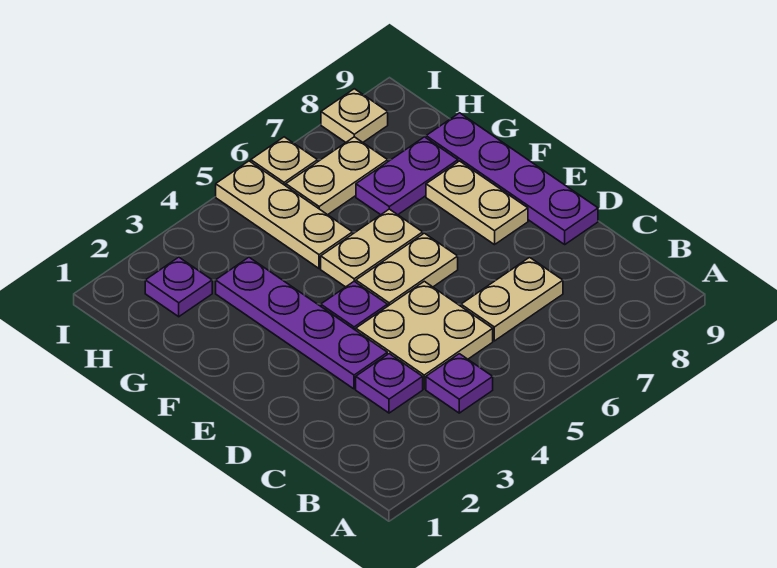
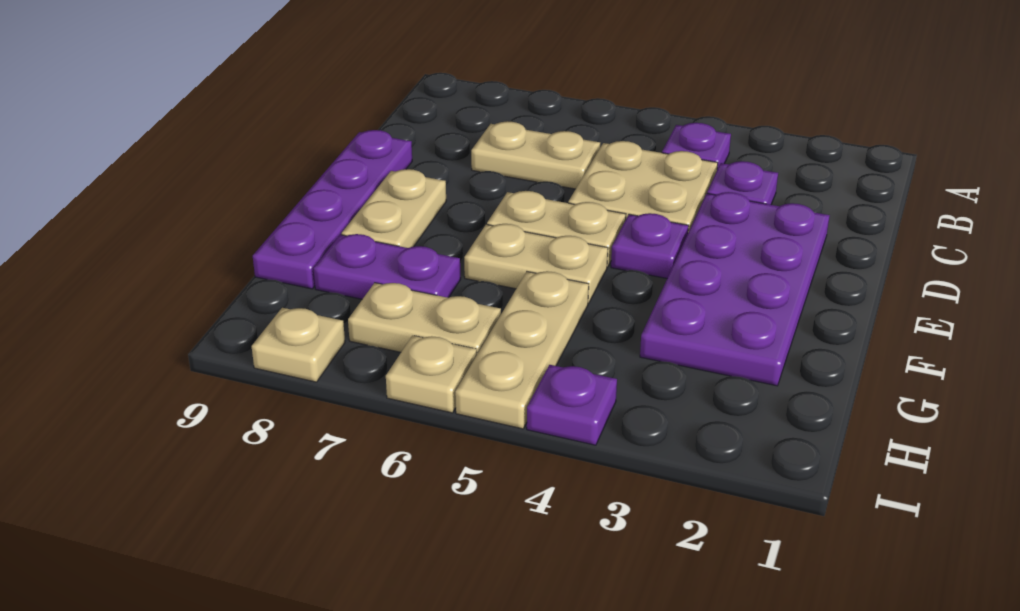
purple plate D3:G3 level 1 -> purple plate D2:G3 level 1
purple plate H2 level 1 -> purple plate I4 level 1

